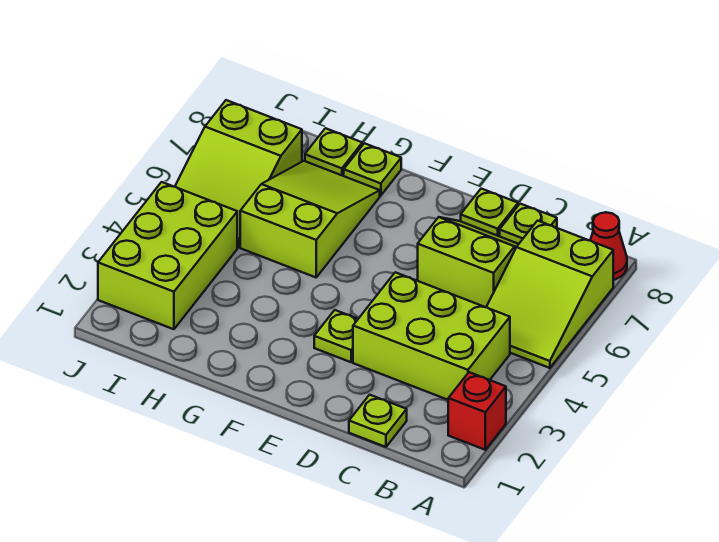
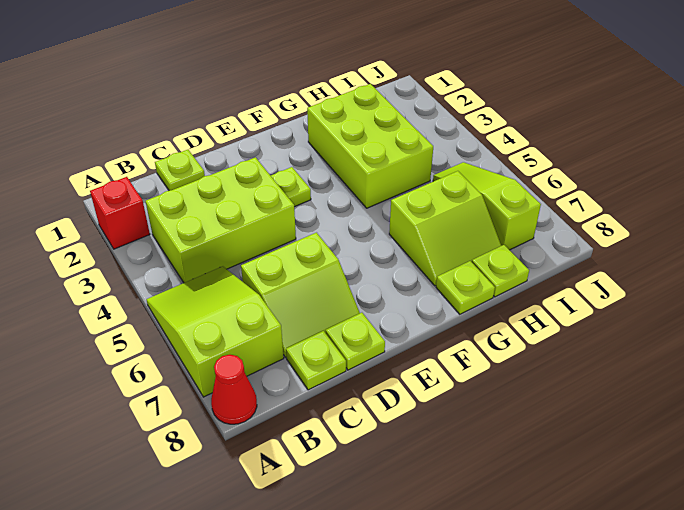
lime slope G5:H7 level 1 top 5 -> lime slope G6:H7 level 1 top 6
lime brick I2:J4 level 1 -> lime brick G2:H4 level 1
lime slope I5:J7 level 1 top 7 -> lime slope I5:I7 level 1 top 7

